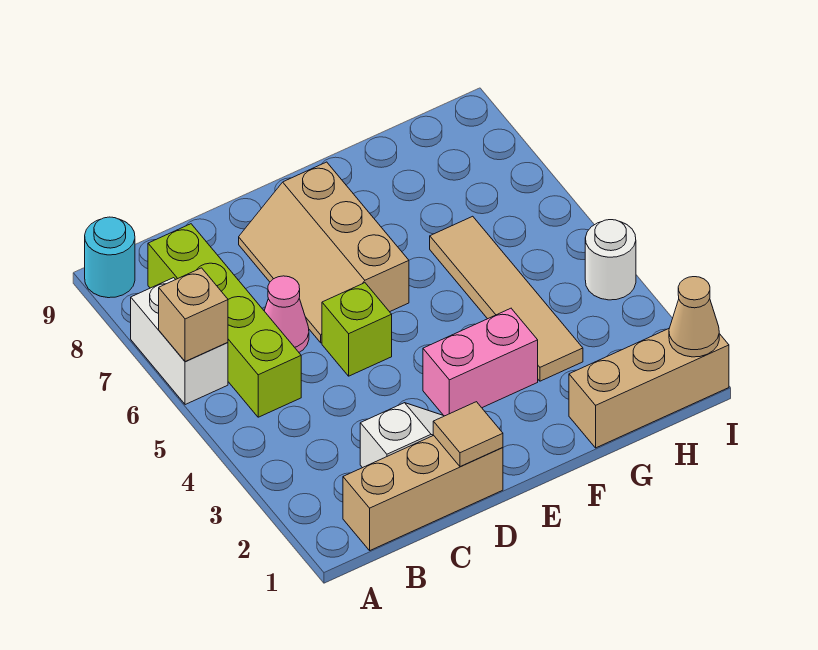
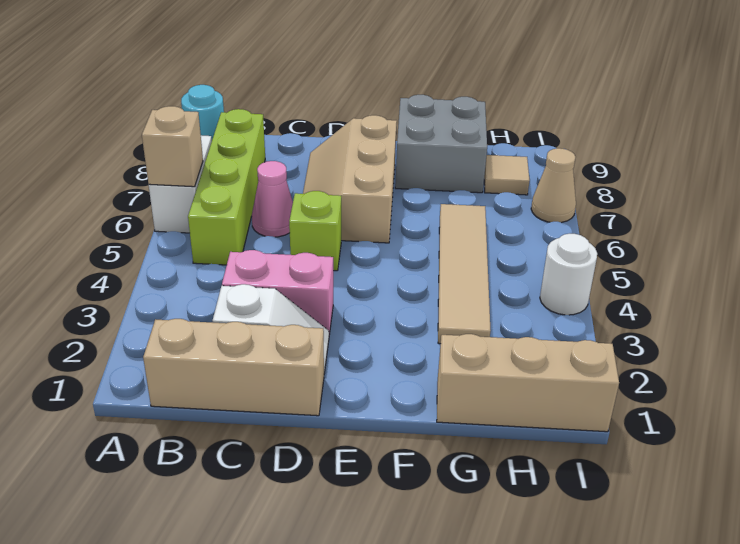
tan tile D1 level 2 -> tan tile H8 level 1
pink brick E3:F3 level 1 -> pink brick C3:D3 level 1
none -> grey brick F8:G9 level 1
tan cone I1 level 2 -> tan cone I7 level 1

